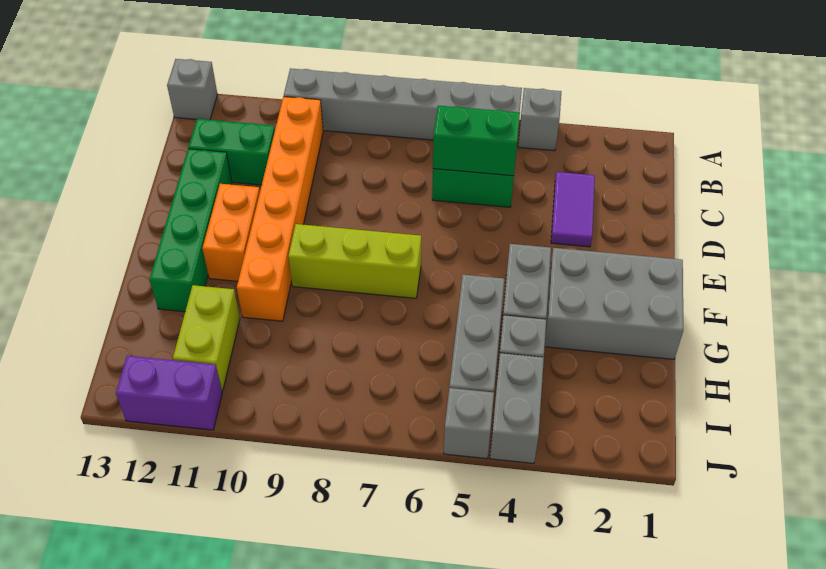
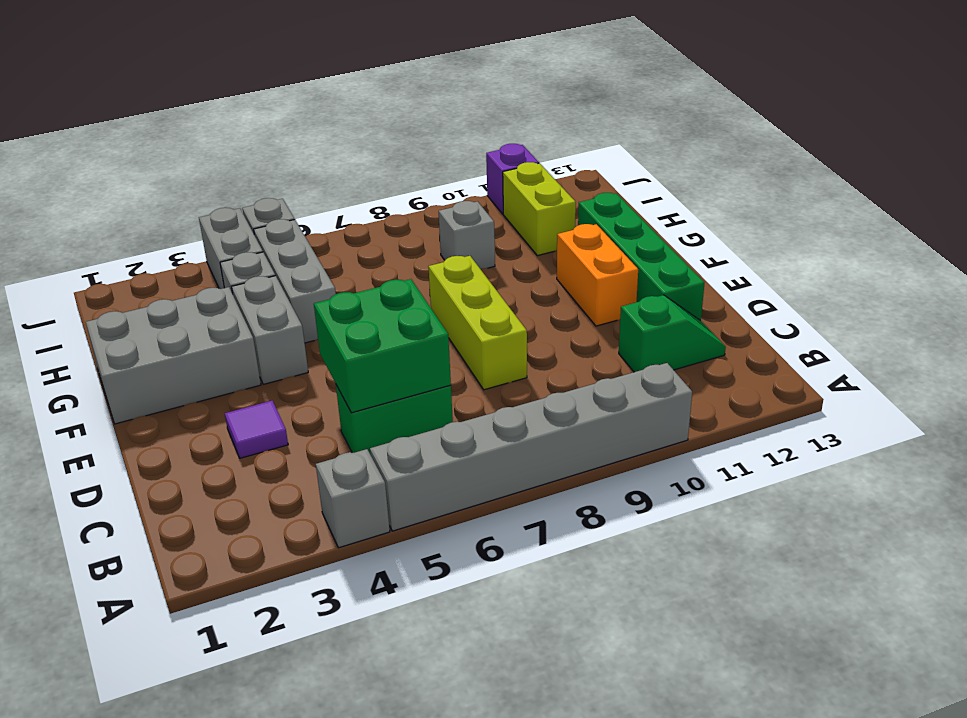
grey brick A13 level 1 -> grey brick H9 level 1
orange brick B10:G10 level 1 -> none
purple tile C3:D3 level 1 -> purple tile D3 level 1
green brick C5:C6 level 2 -> green brick C5:D6 level 2
green brick C11:C12 level 1 -> green slope C11:C12 level 1 top 11
lime brick F7:F9 level 1 -> lime brick D8:F8 level 1
purple brick J11:J12 level 1 -> purple brick J11 level 1

